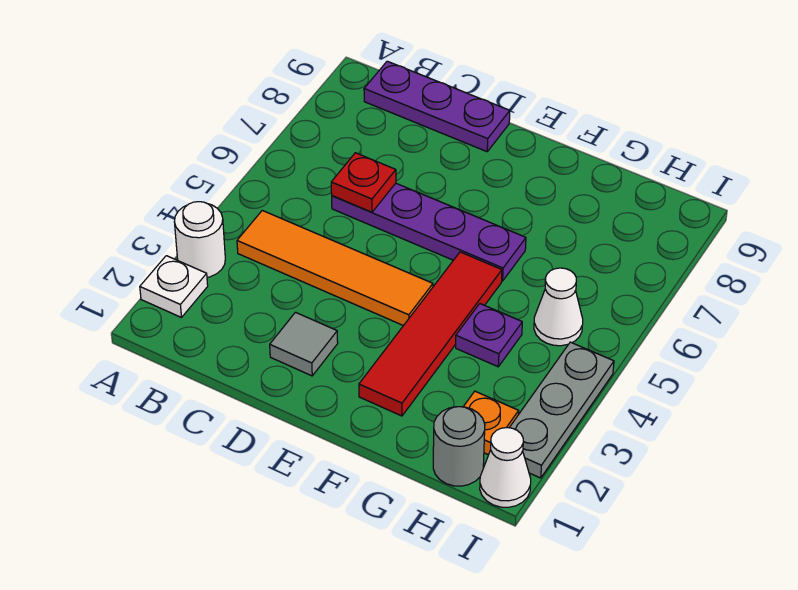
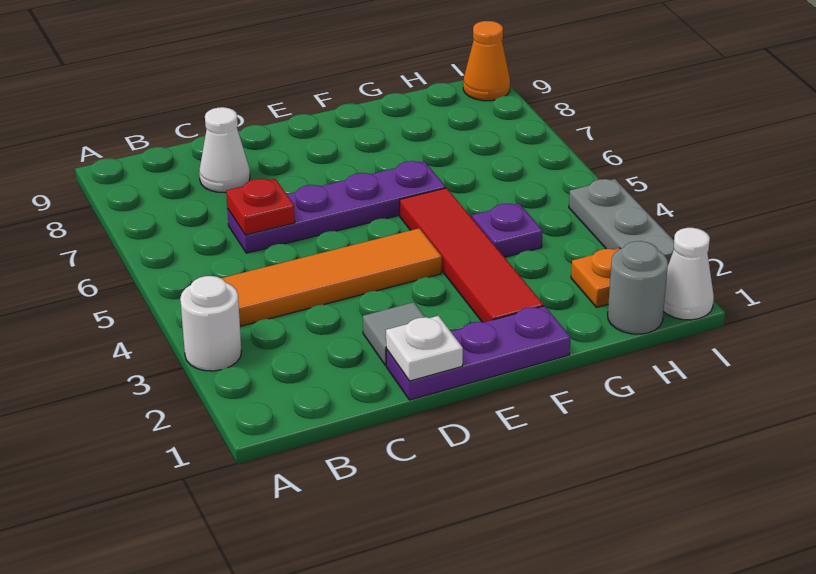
white plate A2 level 1 -> white plate D1 level 2
purple plate B9:D9 level 1 -> purple plate D1:F1 level 1
white cone H5 level 1 -> white cone C8 level 1
none -> orange cone I9 level 1

